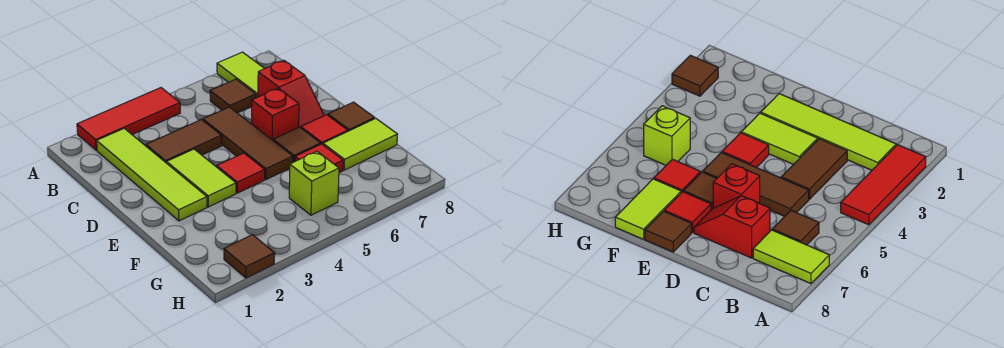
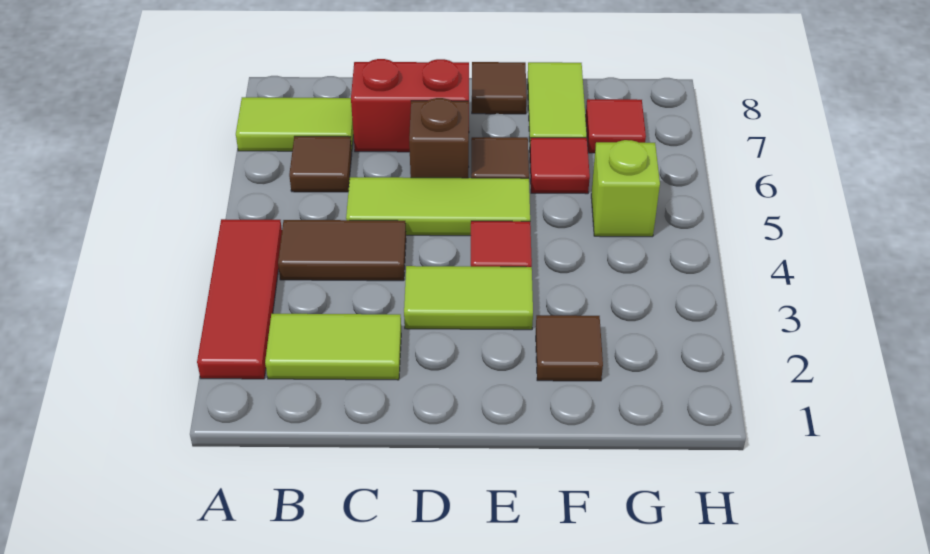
lime tile B2:E2 level 1 -> lime tile B2:C2 level 1
brown tile C3:C4 level 1 -> brown tile B4:C4 level 1
brown tile C5:E5 level 1 -> lime tile C5:E5 level 1
red slope C7:D7 level 1 top C -> red brick C7:D7 level 1
red brick D6 level 1 -> brown brick D6 level 1
red tile E7 level 1 -> red tile G7 level 1
brown tile H2 level 1 -> brown tile F2 level 1

